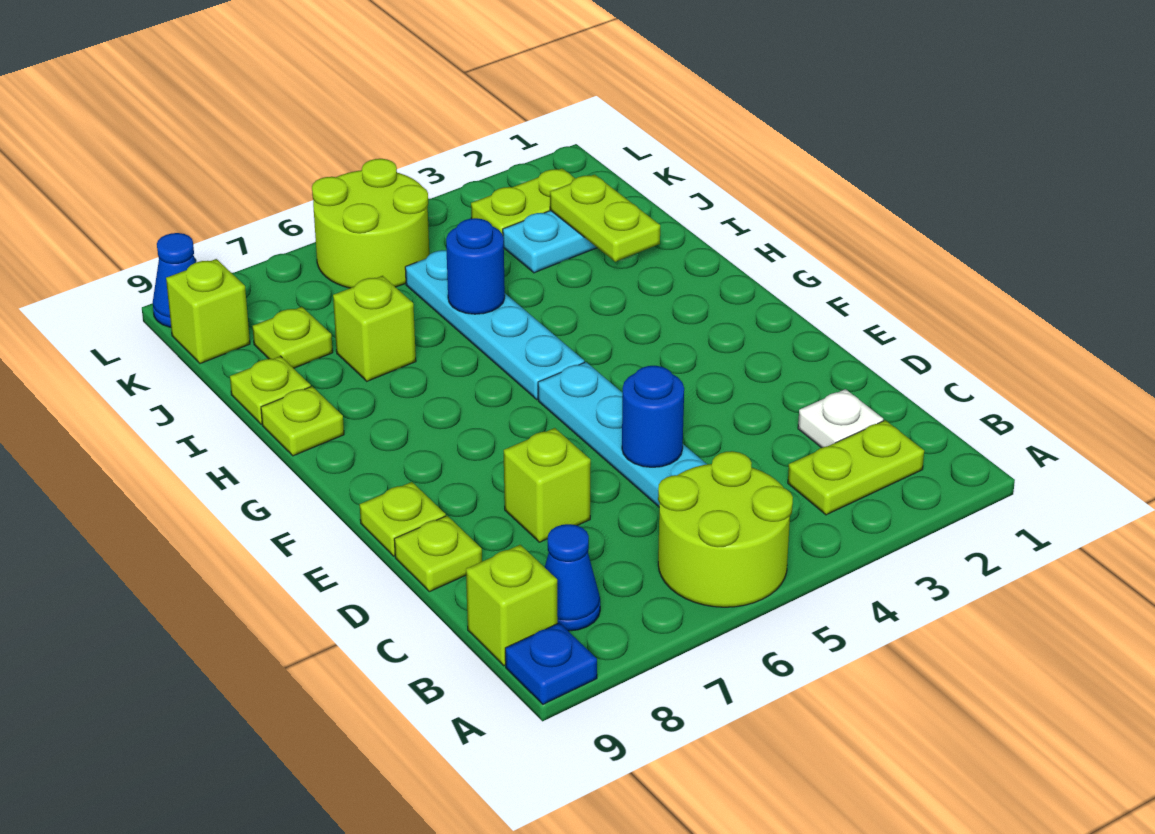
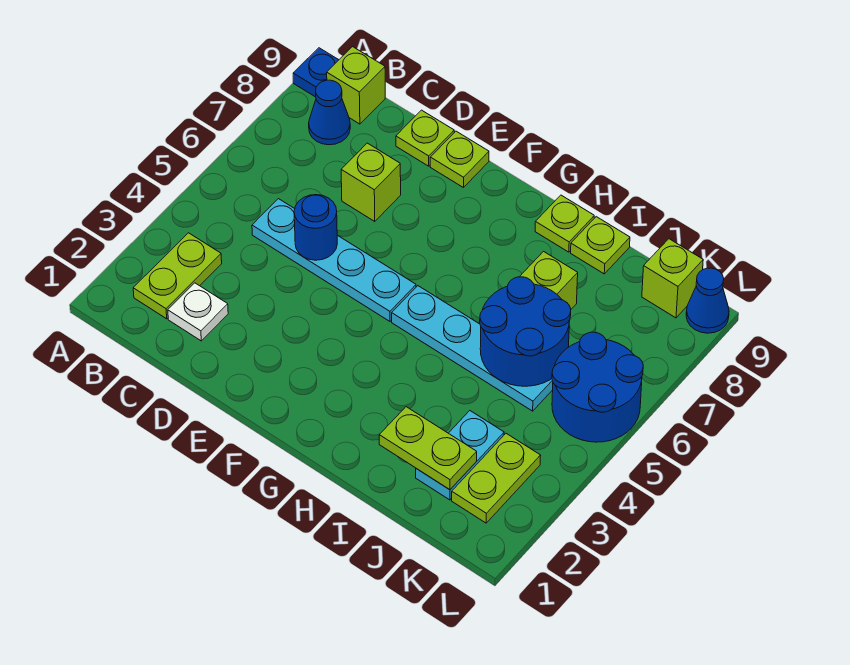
lime round brick A5:B6 level 1 -> none
blue round brick I5 level 2 -> blue round brick I5:J6 level 2
lime plate J8 level 1 -> none
lime round brick K5:L6 level 1 -> blue round brick K5:L6 level 1

